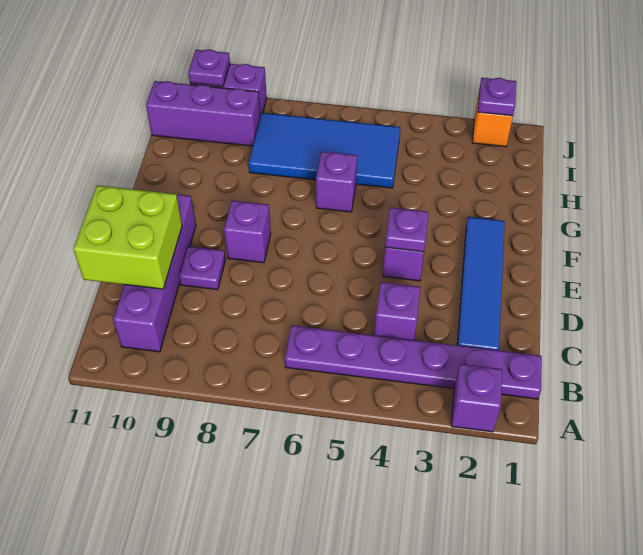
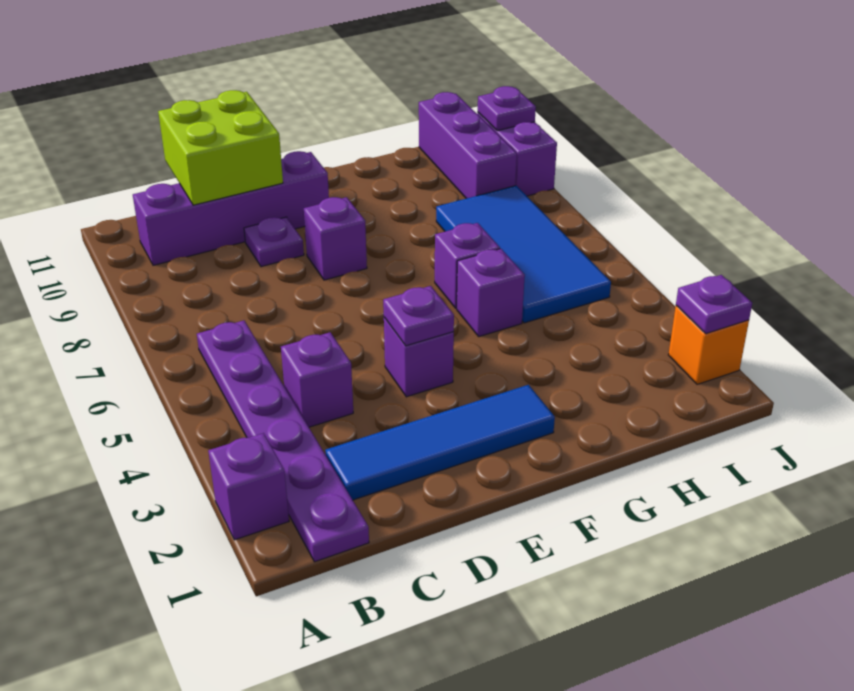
none -> purple brick G5 level 1

